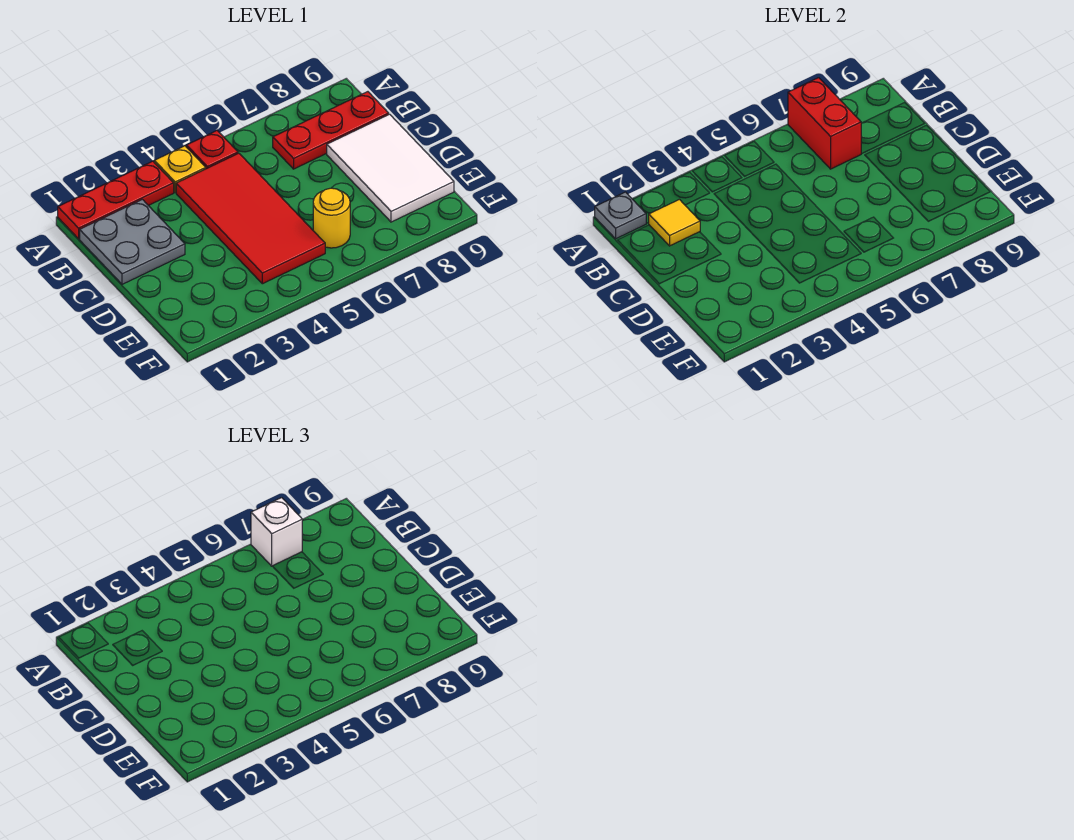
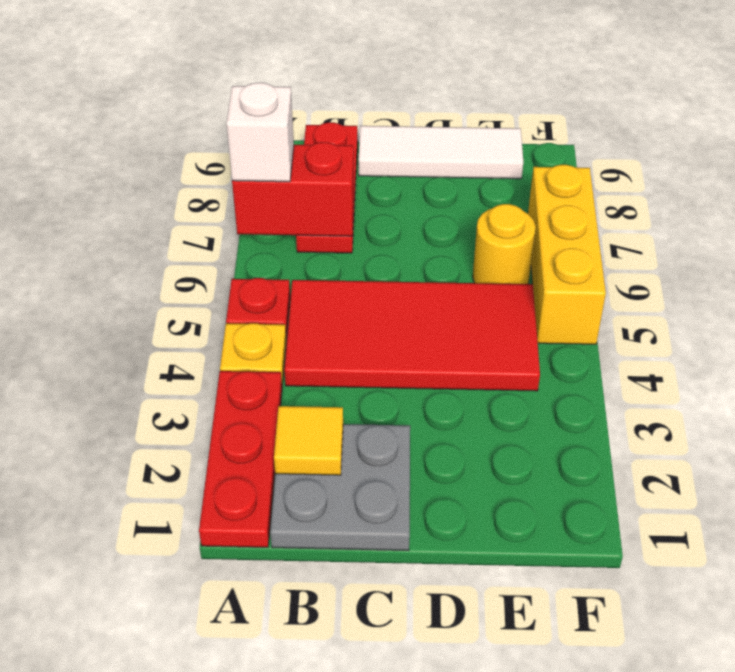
grey plate A1 level 2 -> none
white tile C8:E9 level 1 -> white tile C9:E9 level 1
none -> yellow brick F5:F7 level 1

